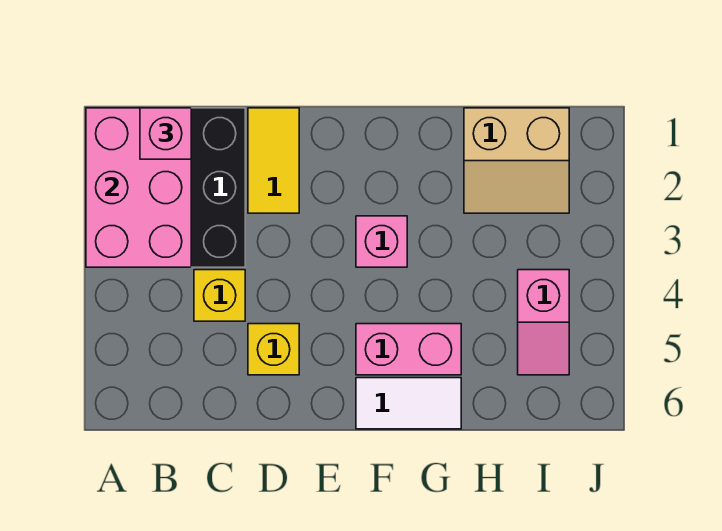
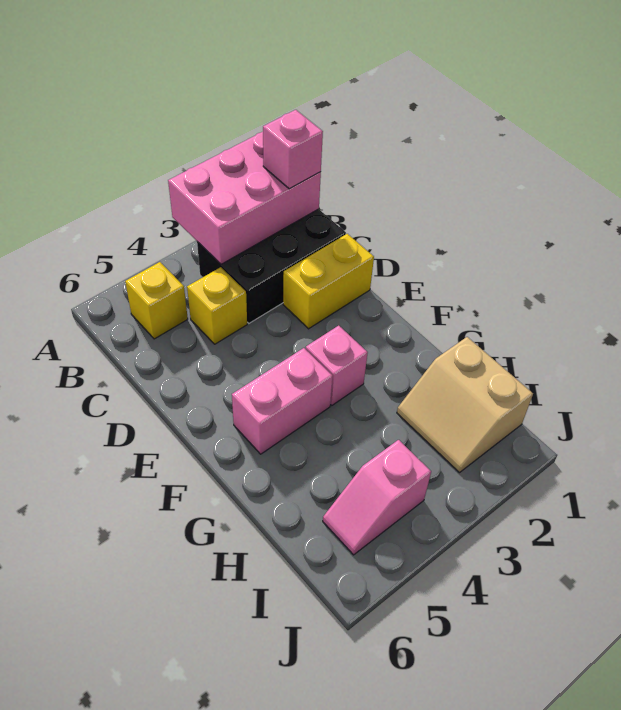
yellow tile D1:D2 level 1 -> yellow brick D1:D2 level 1
yellow brick D5 level 1 -> yellow brick B5 level 1
pink brick F5:G5 level 1 -> pink brick F4:F5 level 1
white tile F6:G6 level 1 -> none

